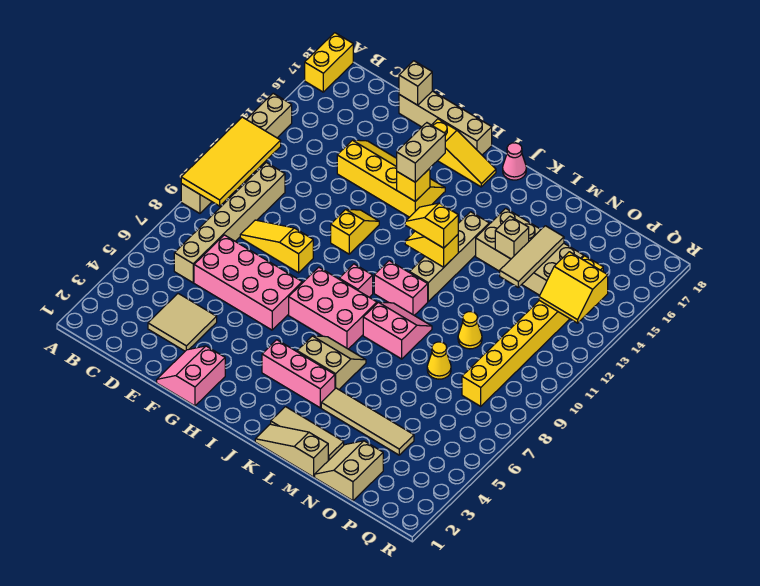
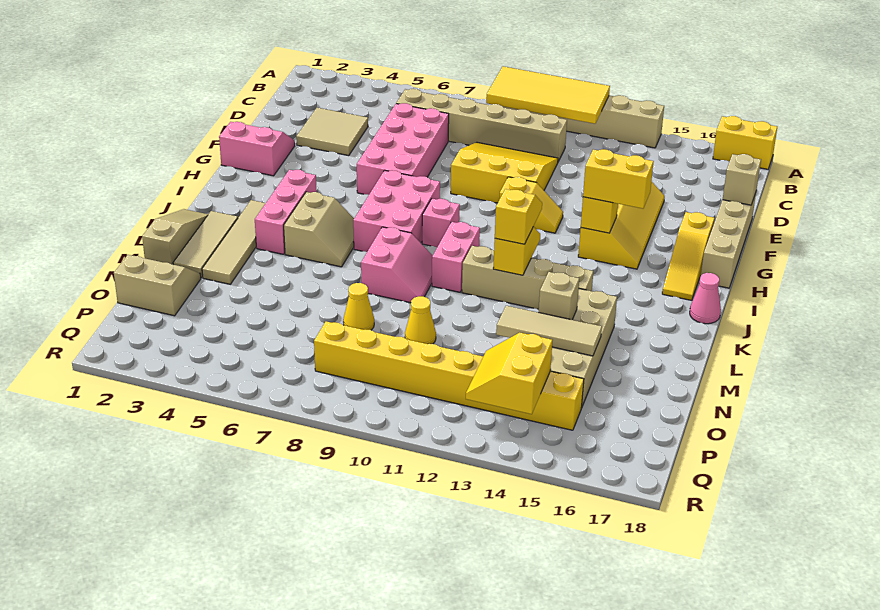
yellow slope D9:F9 level 1 top F -> yellow slope D9:F11 level 1 top F
tan brick H14:H15 level 3 -> yellow brick H14:H15 level 3
tan tile L4:O4 level 1 -> tan tile J3:M3 level 1

